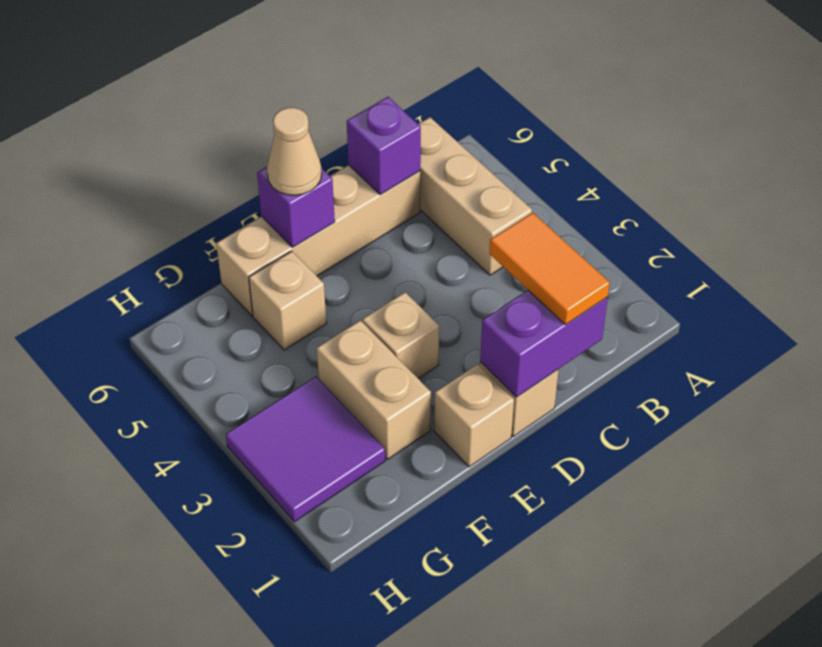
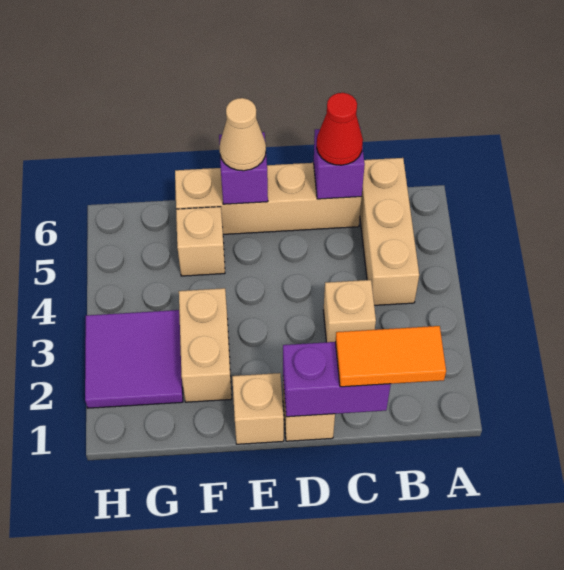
orange tile C1:C2 level 3 -> orange tile B1:C1 level 3
none -> red cone C6 level 3
tan brick E3 level 1 -> tan brick C3 level 1

